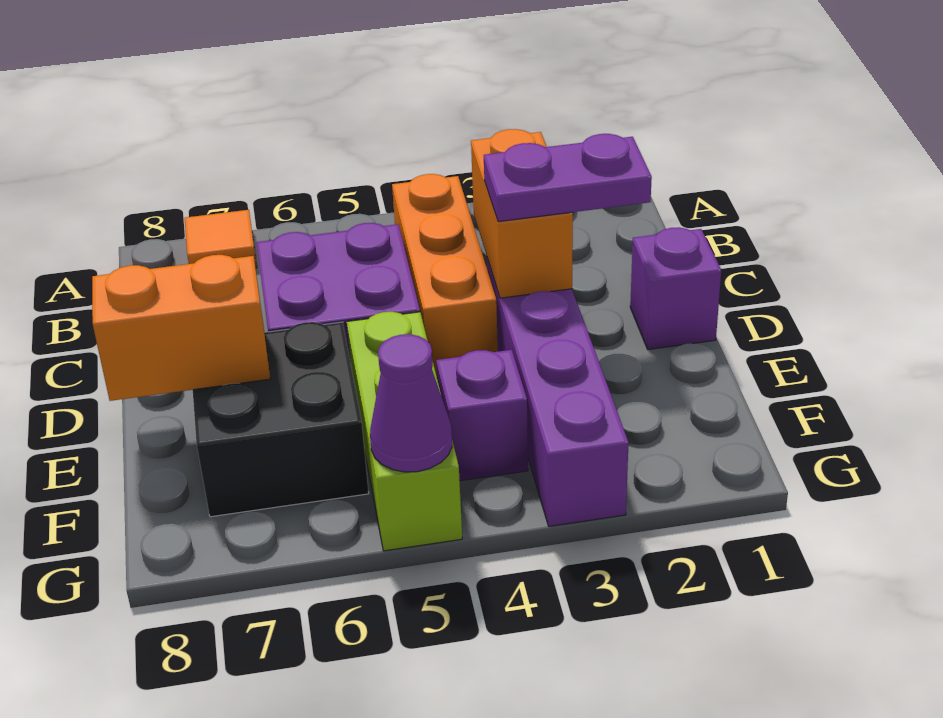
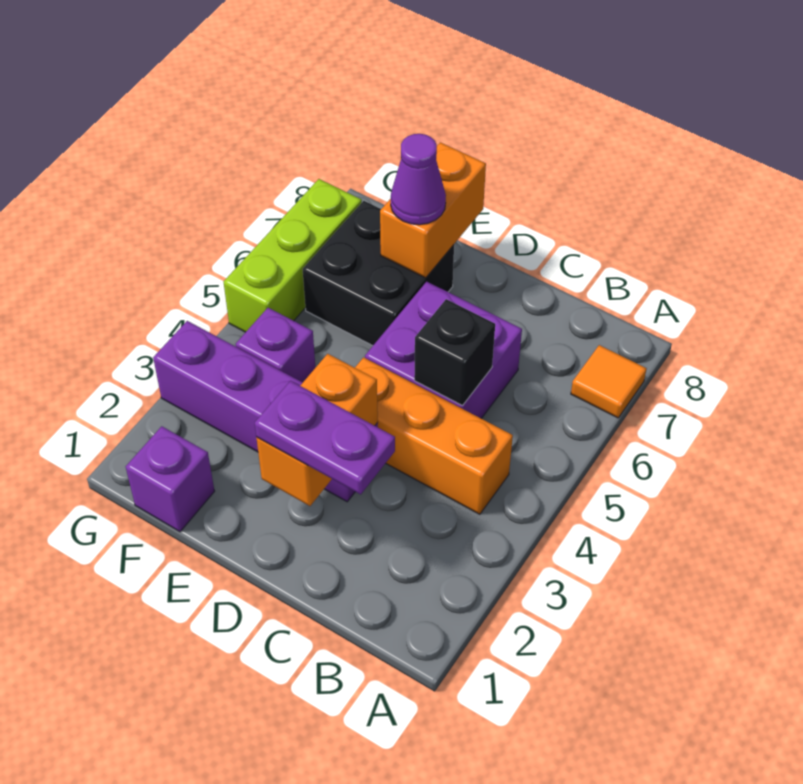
orange brick C3:D3 level 2 -> orange brick D2:D3 level 2
none -> black brick C5 level 2
purple brick D1 level 1 -> purple brick F1 level 1
purple plate D2:D3 level 3 -> purple plate C2:D2 level 3
lime brick E5:G5 level 1 -> lime brick G5:G7 level 1
purple cone G5 level 2 -> purple cone E7 level 3

